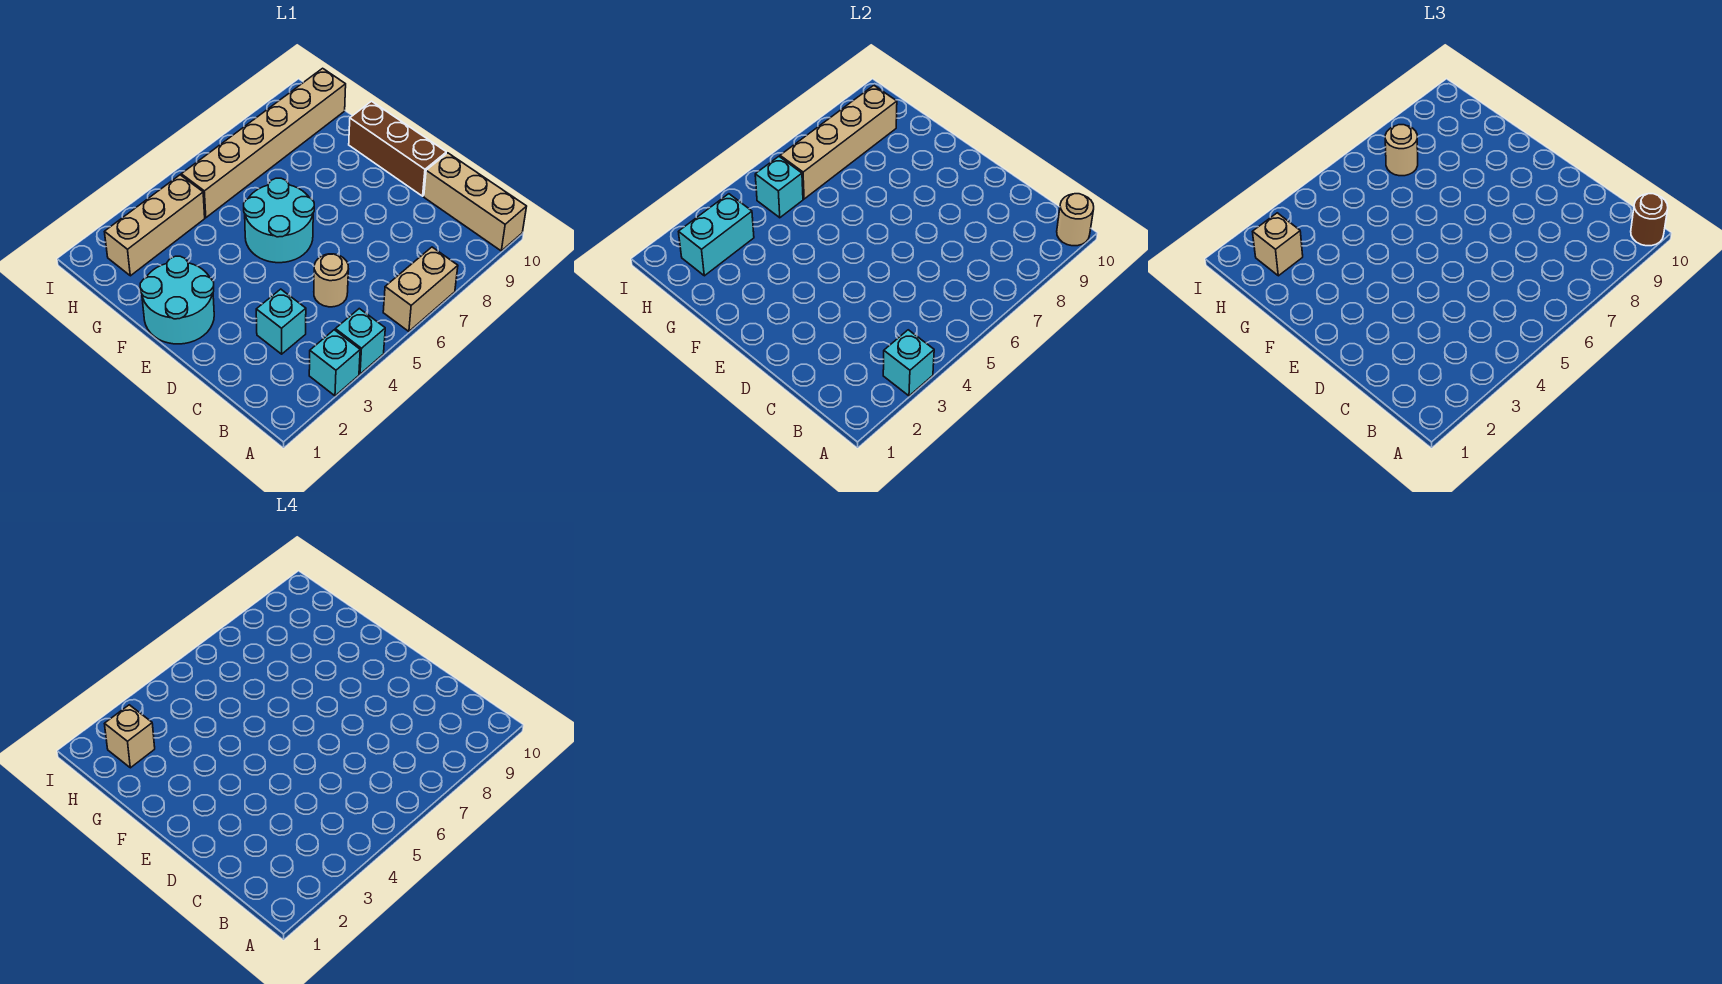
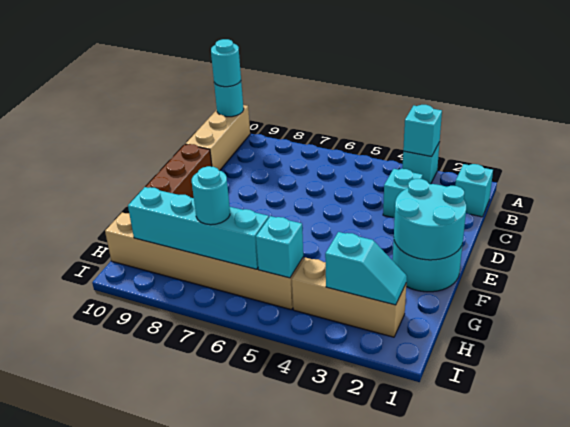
cyan brick A4 level 1 -> cyan brick B1 level 1
tan brick A6:A7 level 1 -> none
tan round brick A10 level 2 -> cyan round brick A10 level 2
brown round brick A10 level 3 -> cyan round brick A10 level 3
tan round brick C5 level 1 -> none
cyan round brick E5:F6 level 1 -> cyan round brick E1:F2 level 2
cyan brick H2:H3 level 2 -> cyan slope H2:H3 level 2 top 3
tan brick H2 level 3 -> none
tan brick H2 level 4 -> none
tan brick H6:H9 level 2 -> cyan brick H6:H9 level 2
tan round brick H7 level 3 -> cyan round brick H7 level 3

